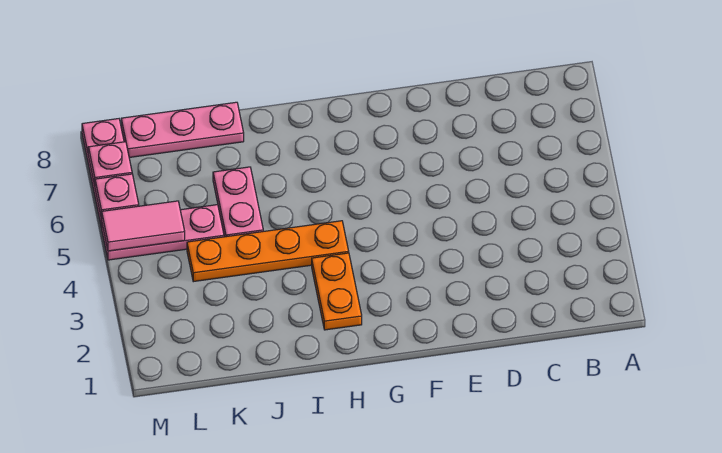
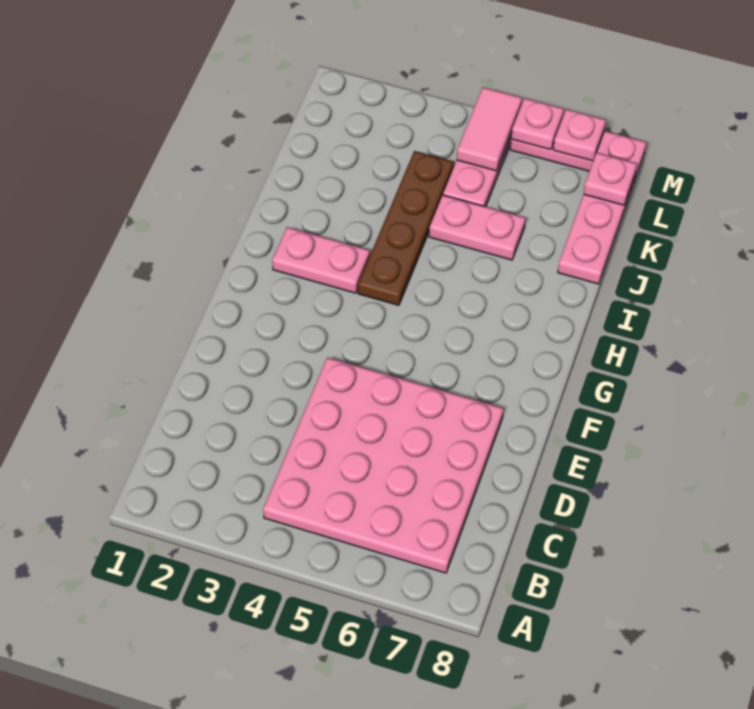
none -> pink plate B4:E7 level 1
orange plate H2:H3 level 1 -> pink plate H2:H3 level 1
orange plate H4:K4 level 1 -> brown plate H4:K4 level 1
none -> pink plate L8 level 2

